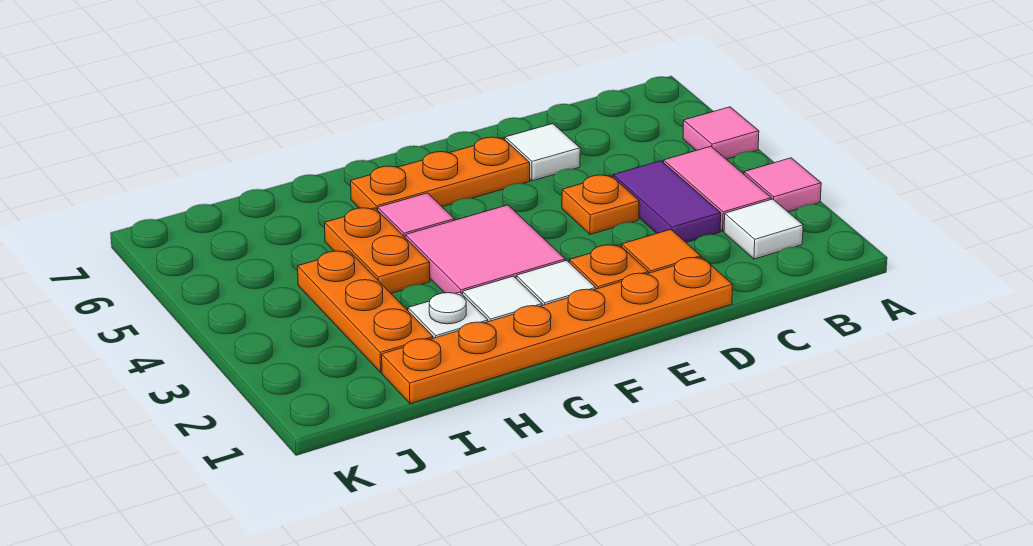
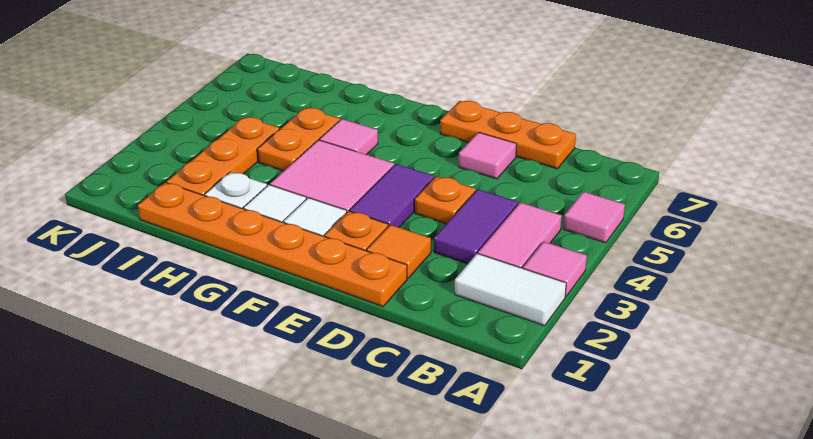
white tile B2 level 1 -> white tile A2:B2 level 1
white tile D6 level 1 -> pink tile D6 level 1
none -> purple tile E3:E4 level 1
orange plate E6:G6 level 1 -> orange plate C7:E7 level 1

